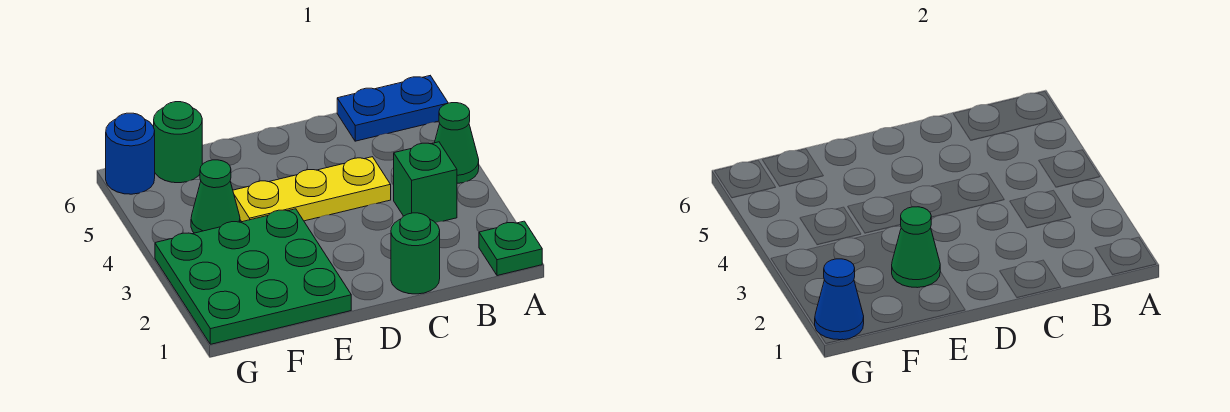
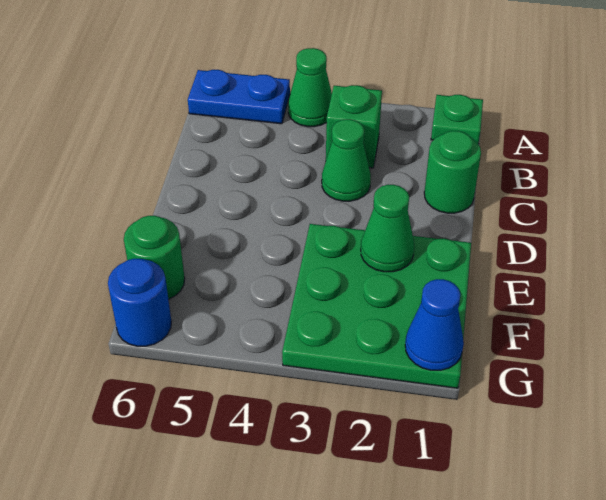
blue plate A6:B6 level 1 -> blue plate A5:A6 level 1
yellow plate C4:E4 level 1 -> none
green cone F4 level 1 -> green cone C3 level 1

